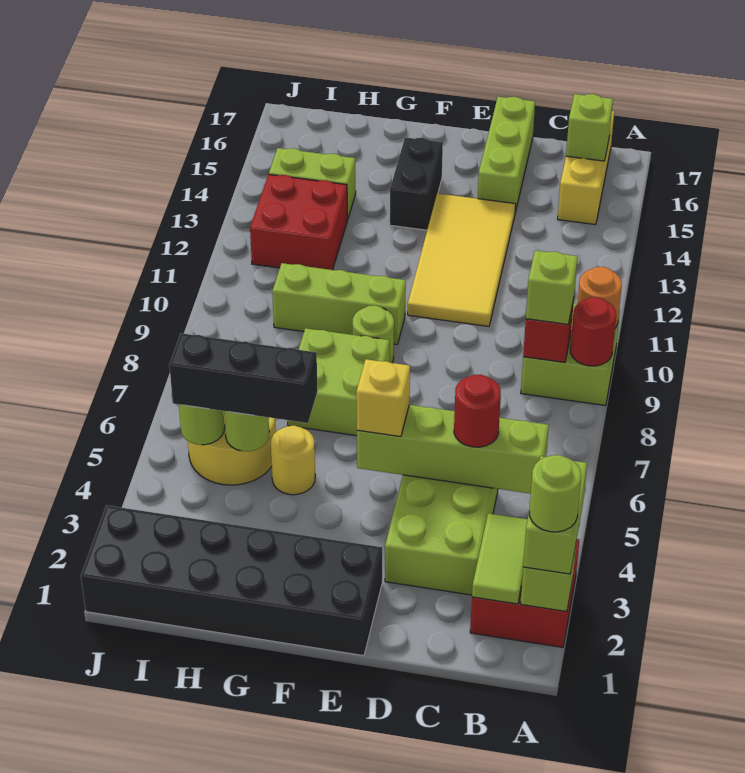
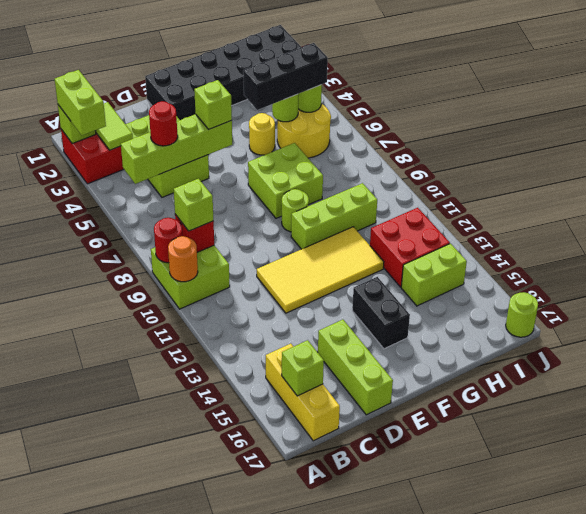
lime round brick A2 level 4 -> lime round brick J17 level 1
yellow tile D11:E14 level 1 -> yellow tile D11:G12 level 1
yellow brick E5 level 3 -> lime brick E5 level 3

